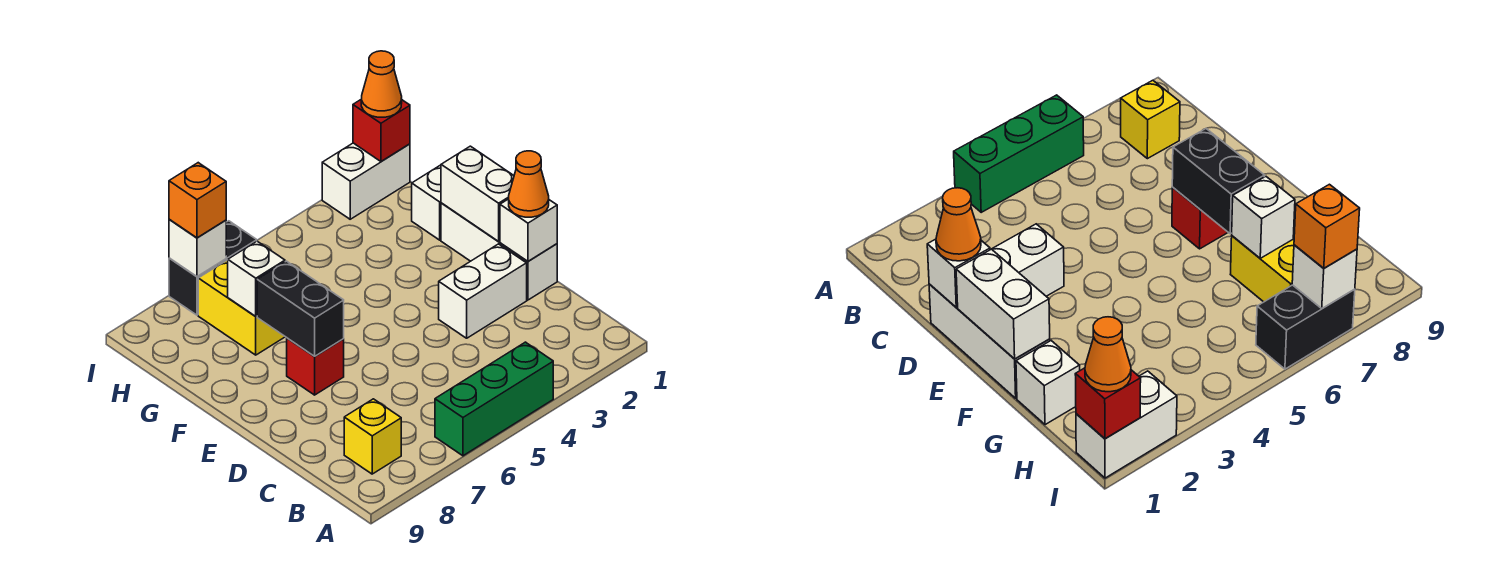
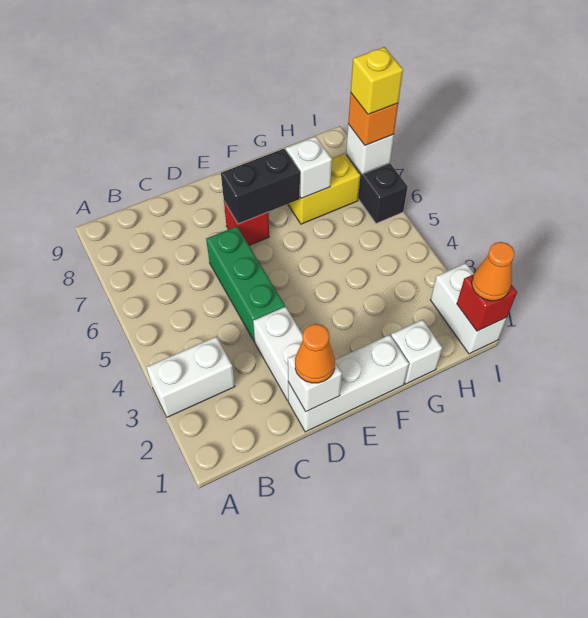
green brick A4:A6 level 1 -> green brick D4:D6 level 1
yellow brick B8 level 1 -> yellow brick I7 level 4
white brick E1:F1 level 2 -> white brick A3:B3 level 1

